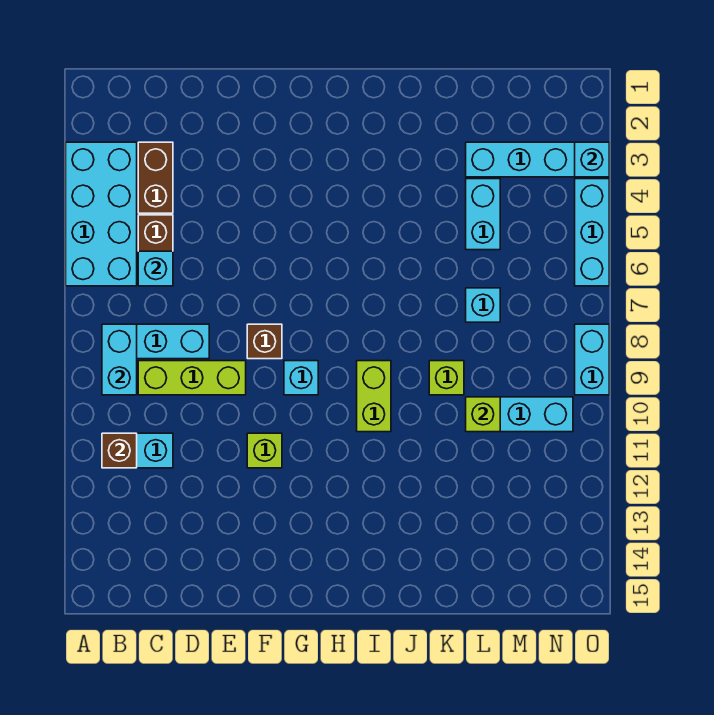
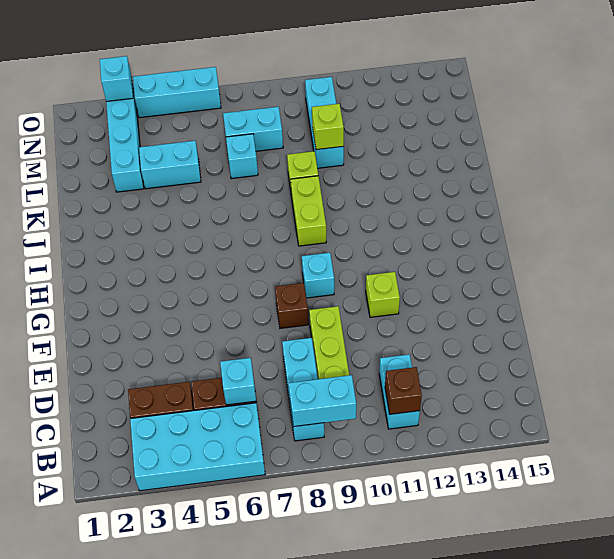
lime brick I9:I10 level 1 -> lime brick I9:J9 level 1
cyan brick O8:O9 level 1 -> cyan brick M7:M8 level 1

